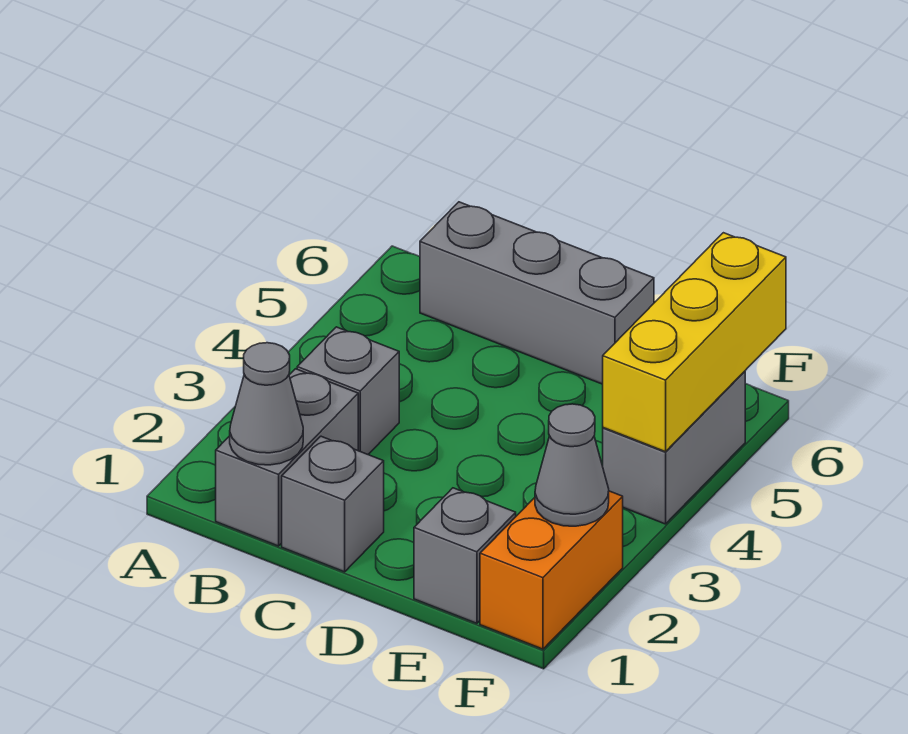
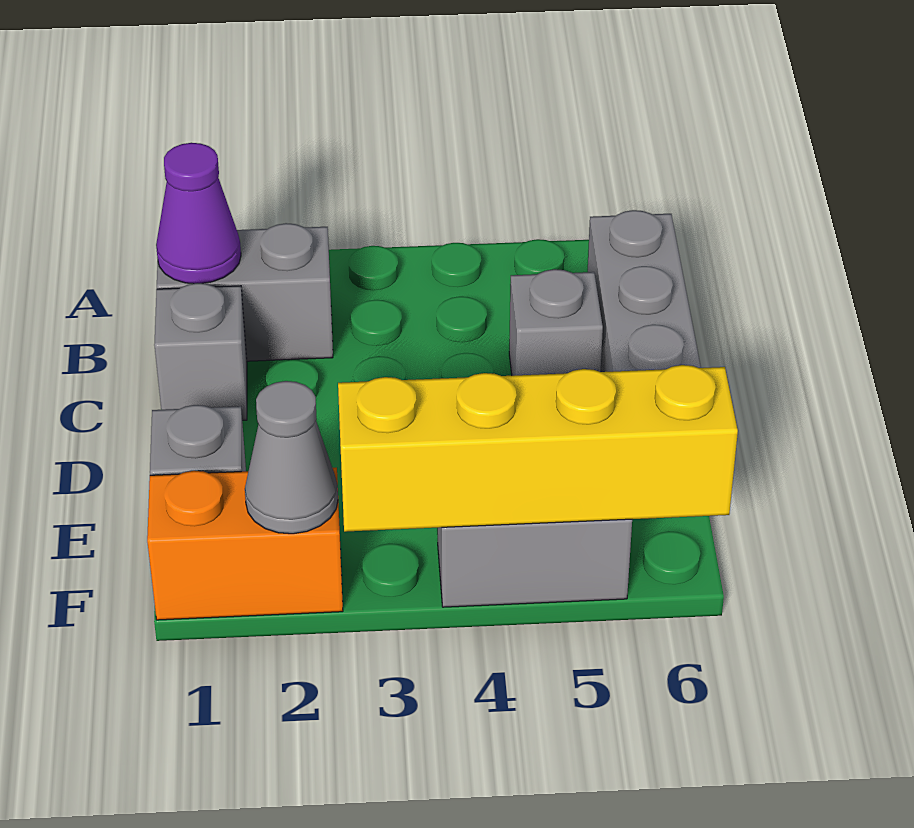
grey cone B1 level 2 -> purple cone B1 level 2
grey brick B3 level 1 -> grey brick C5 level 1
yellow brick F4:F6 level 2 -> yellow brick F3:F6 level 2

